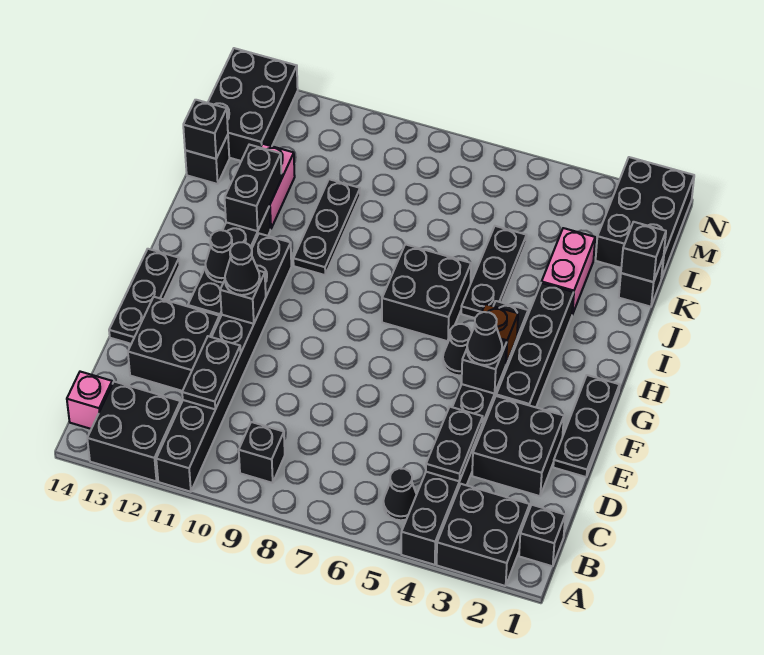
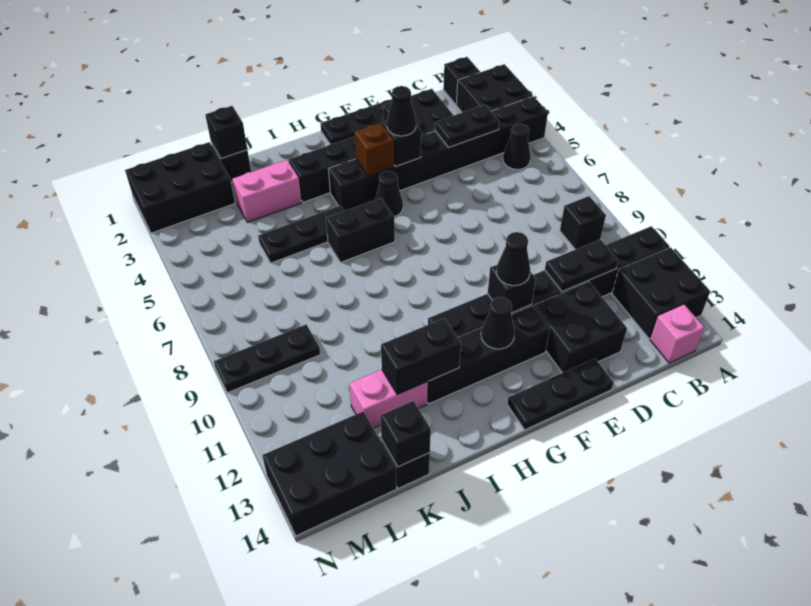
black brick H6:I7 level 1 -> black brick H6:I6 level 1
black plate I10:K10 level 1 -> black plate L9:N9 level 1

